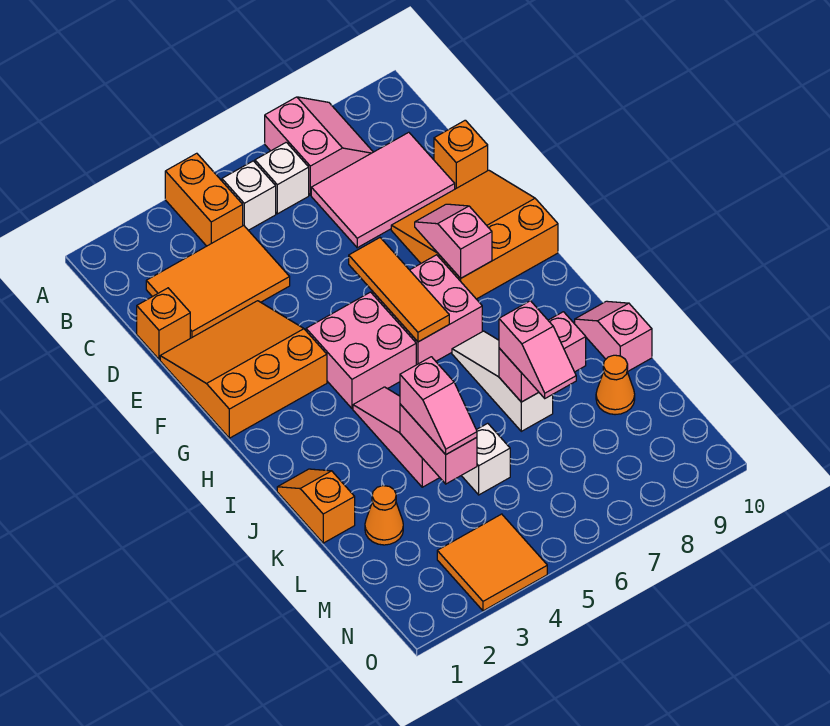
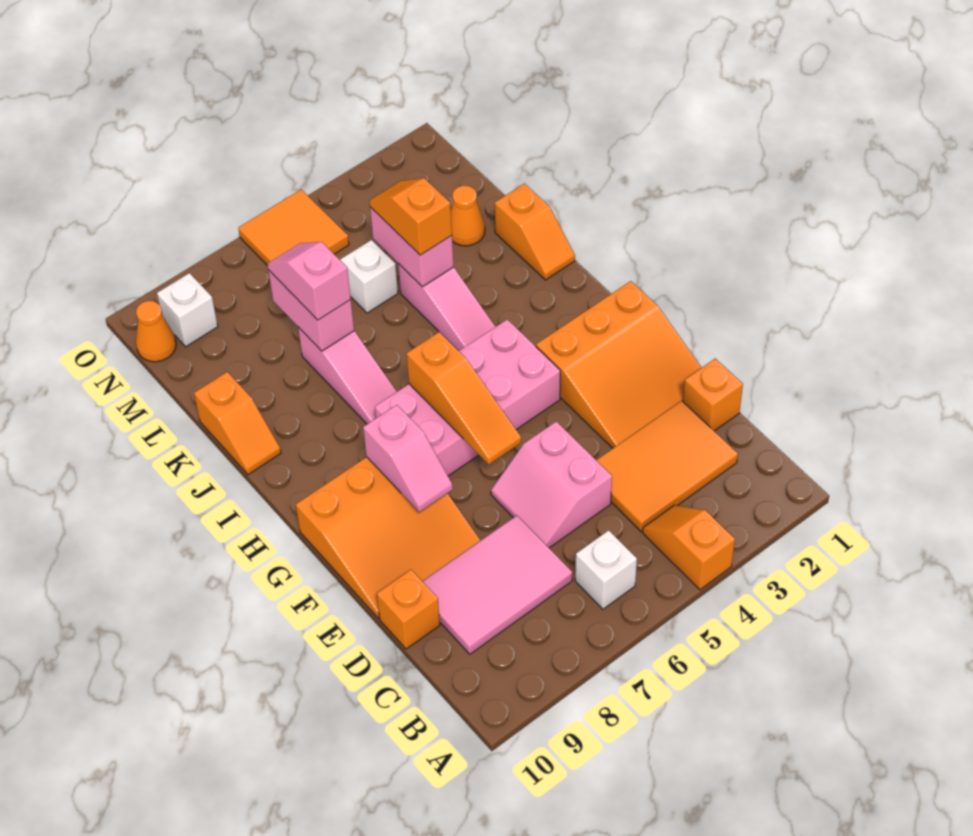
orange brick A4:B4 level 1 -> orange slope A4:B4 level 1 top A
pink slope A7:B8 level 1 top 7 -> pink slope D5:E6 level 1 top 5
white brick B5 level 1 -> white brick N9 level 1
orange tile F6:H6 level 2 -> orange slope F6:H6 level 2 top H
white slope I7:K7 level 1 top K -> pink slope I7:K7 level 1 top K
pink slope J10:K10 level 1 top K -> orange slope J10:K10 level 1 top K
pink slope K4:L4 level 3 top K -> orange slope K4:L4 level 3 top K
pink brick K7:K8 level 2 -> pink brick K7:L7 level 2
orange cone L9 level 1 -> orange cone N10 level 1
orange tile N3:O4 level 1 -> orange tile N5:O6 level 1

